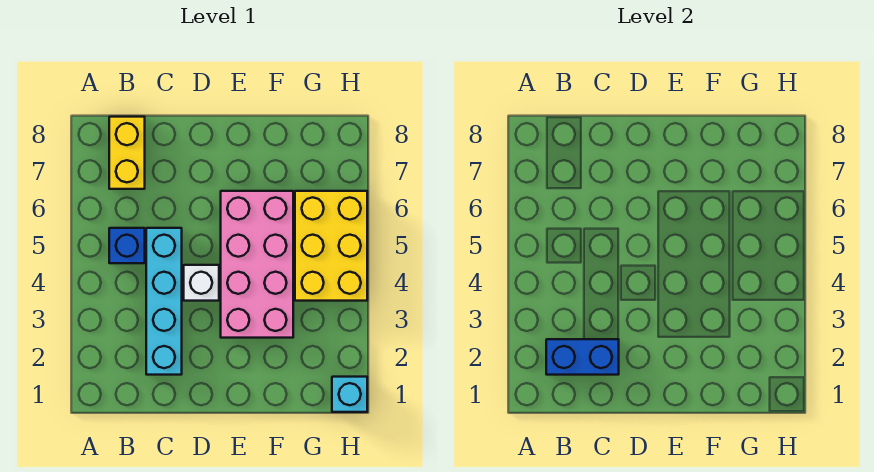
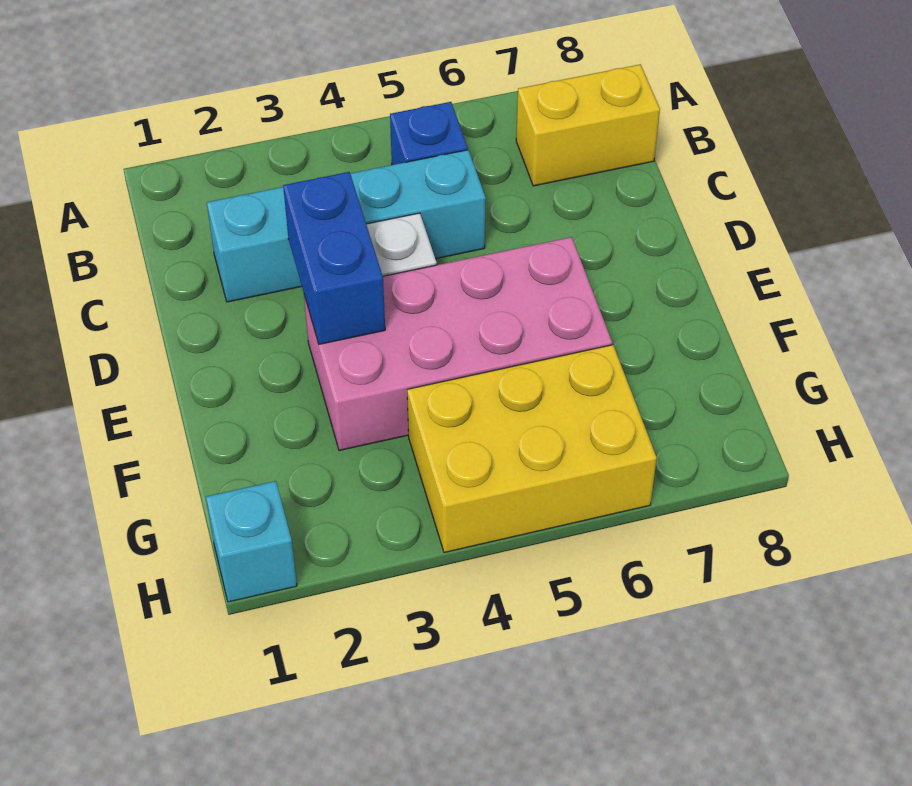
blue brick B2:C2 level 2 -> blue brick D3:E3 level 2

